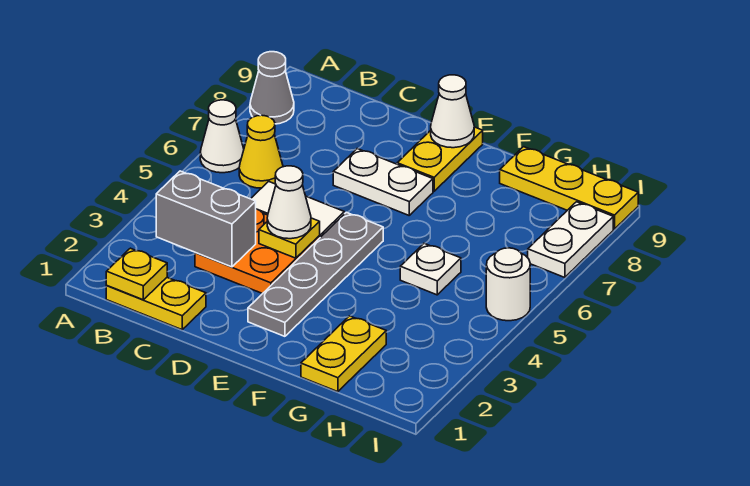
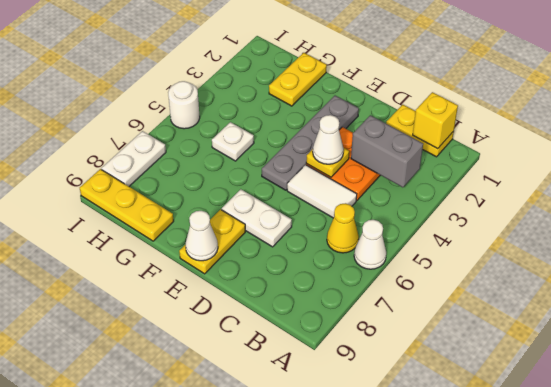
grey cone A8 level 1 -> none
yellow plate B1 level 2 -> yellow brick B1 level 2

